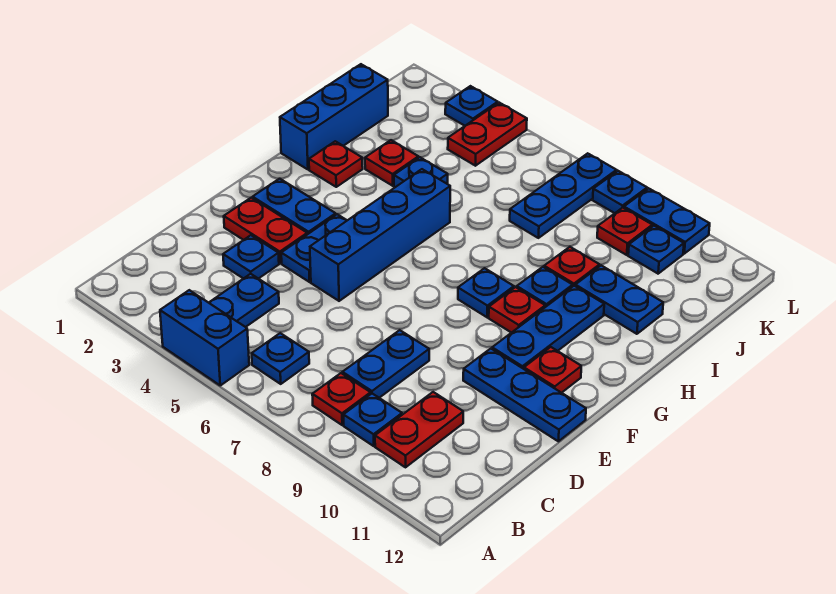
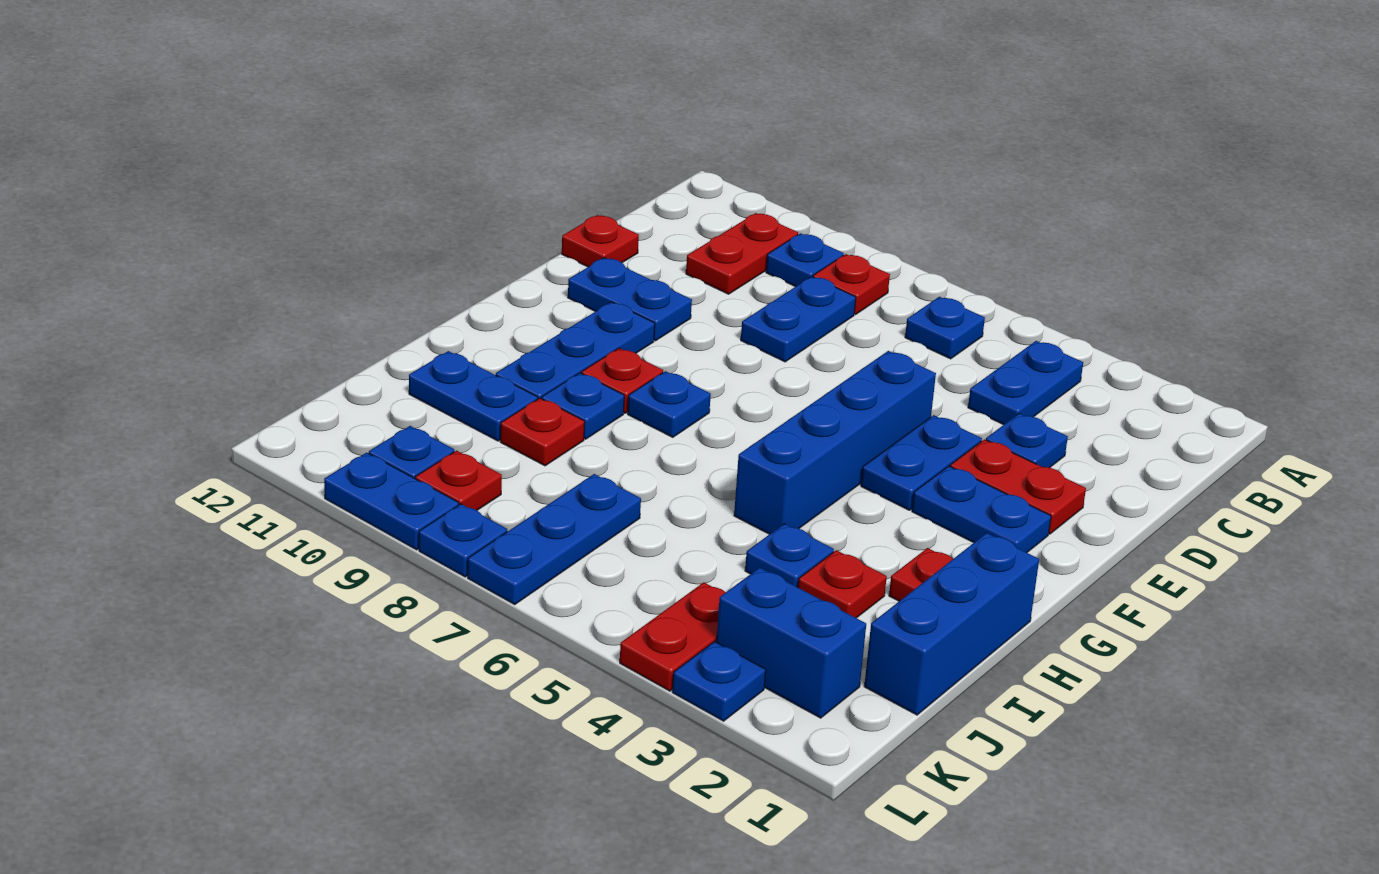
blue brick A4:A5 level 1 -> blue brick K2:K3 level 1
blue plate E10:E12 level 1 -> blue plate E10:E11 level 1
red plate F11 level 1 -> red plate D12 level 1

